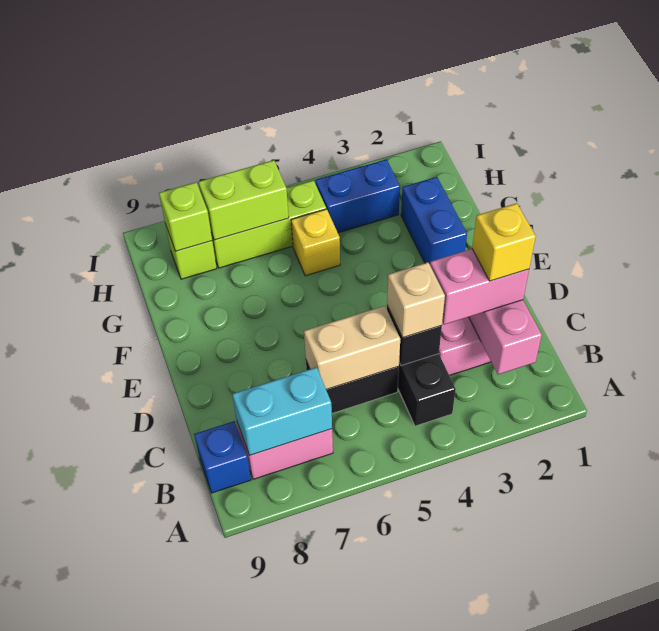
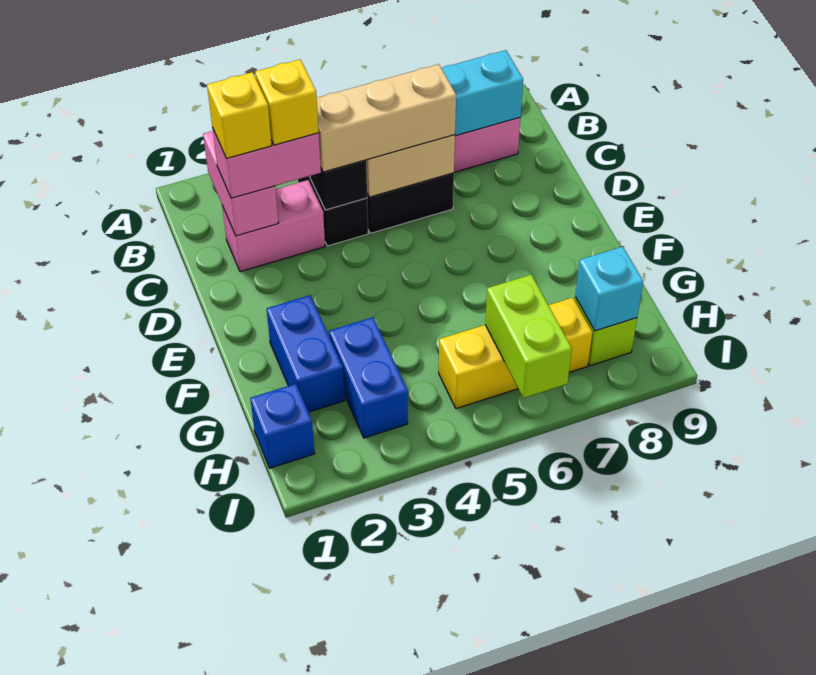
blue brick B9 level 1 -> blue brick H1 level 1
tan brick C4 level 3 -> tan brick C4:C6 level 3
yellow brick G5 level 1 -> yellow brick C3 level 4
blue brick H3:H4 level 1 -> blue brick G3:H3 level 1
lime brick H5:H7 level 1 -> yellow brick H5:H7 level 1
lime brick H6:H7 level 2 -> lime brick H6:I6 level 2
lime brick H8 level 2 -> cyan brick H8 level 2

